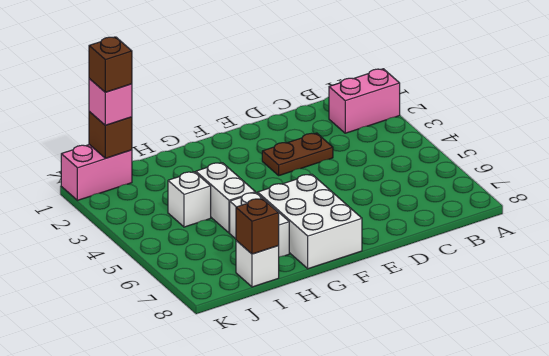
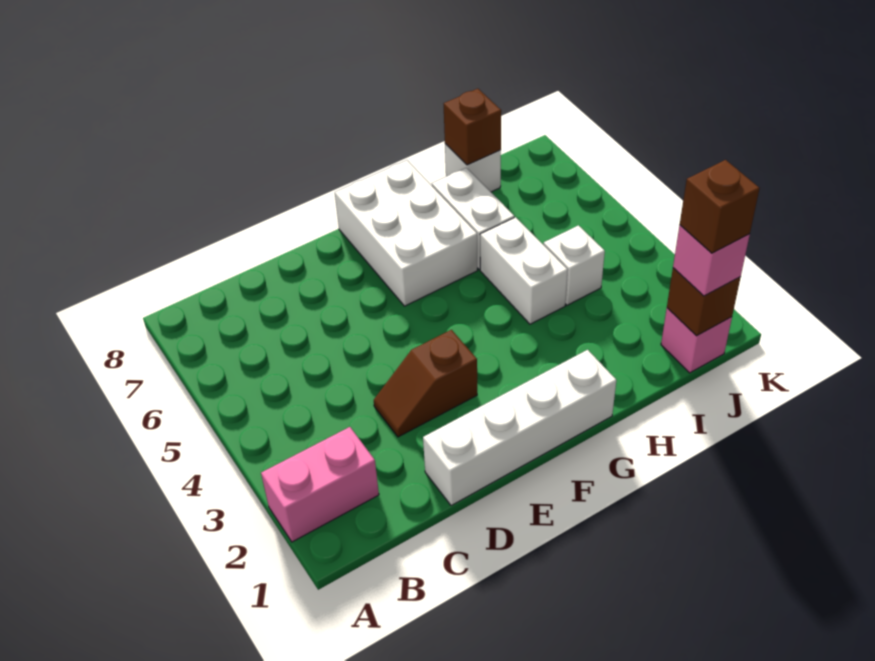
none -> white brick D1:G1 level 1
brown plate D3:E3 level 1 -> brown slope D3:E3 level 1 top E
pink brick J1:K1 level 1 -> pink brick J1 level 1

